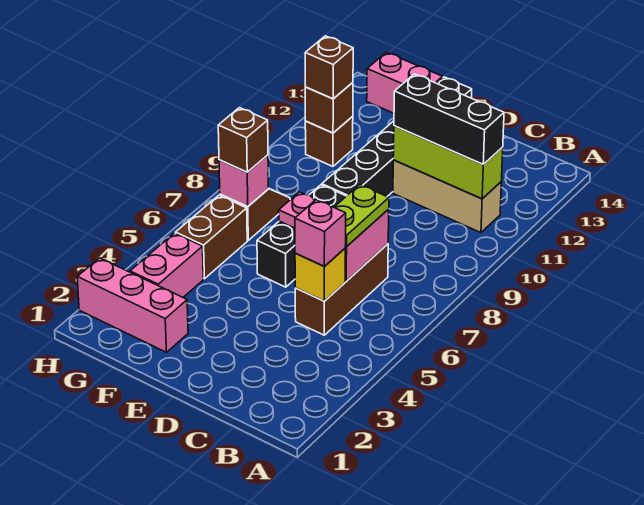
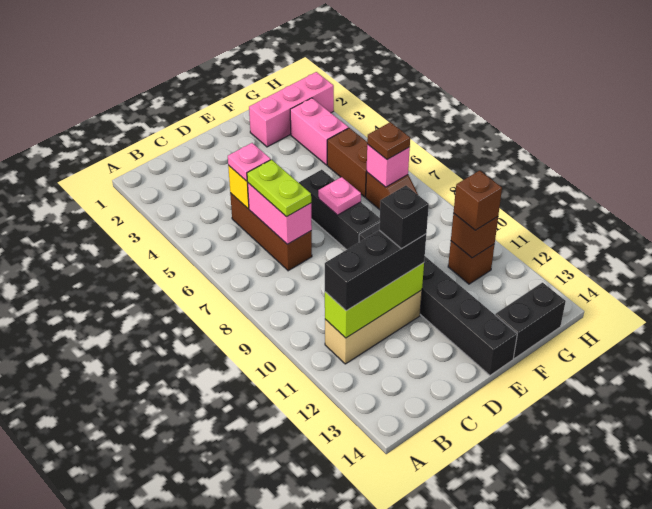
pink brick C5 level 3 -> pink plate C5 level 3
none -> black brick D11 level 4
pink brick F14:G14 level 1 -> black brick F14:G14 level 1
brown brick G7 level 3 -> brown plate G7 level 3

